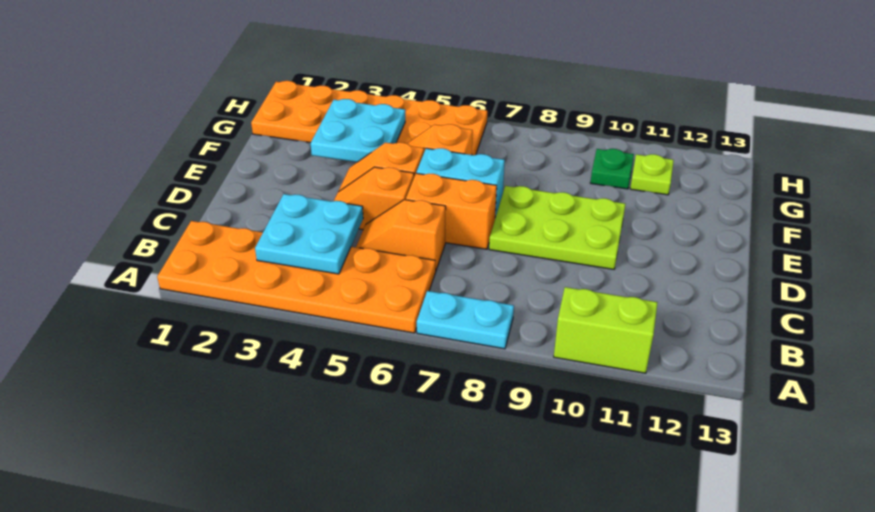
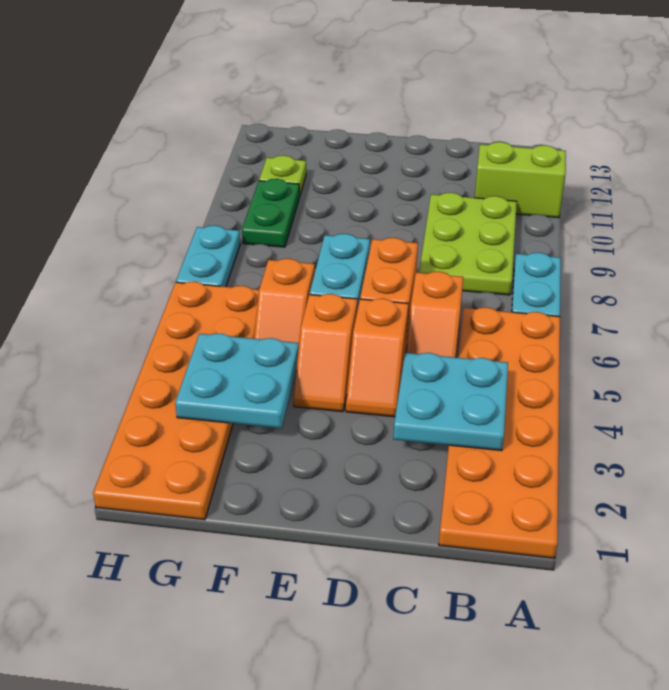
lime brick A10:A11 level 1 -> lime brick A11:B11 level 1
lime plate D8:E10 level 1 -> lime plate B8:C10 level 1
green plate G10 level 1 -> green plate G9:G10 level 1
none -> cyan plate H7:H8 level 1

